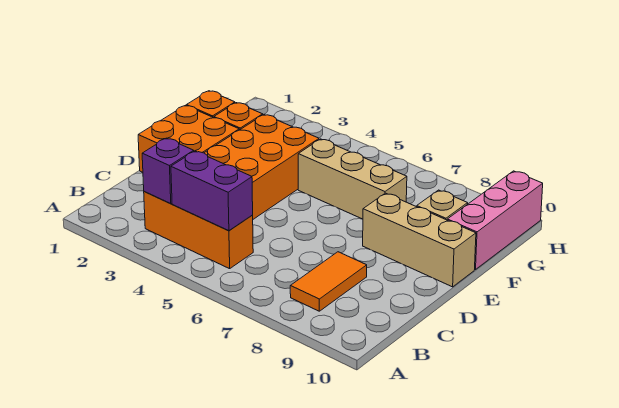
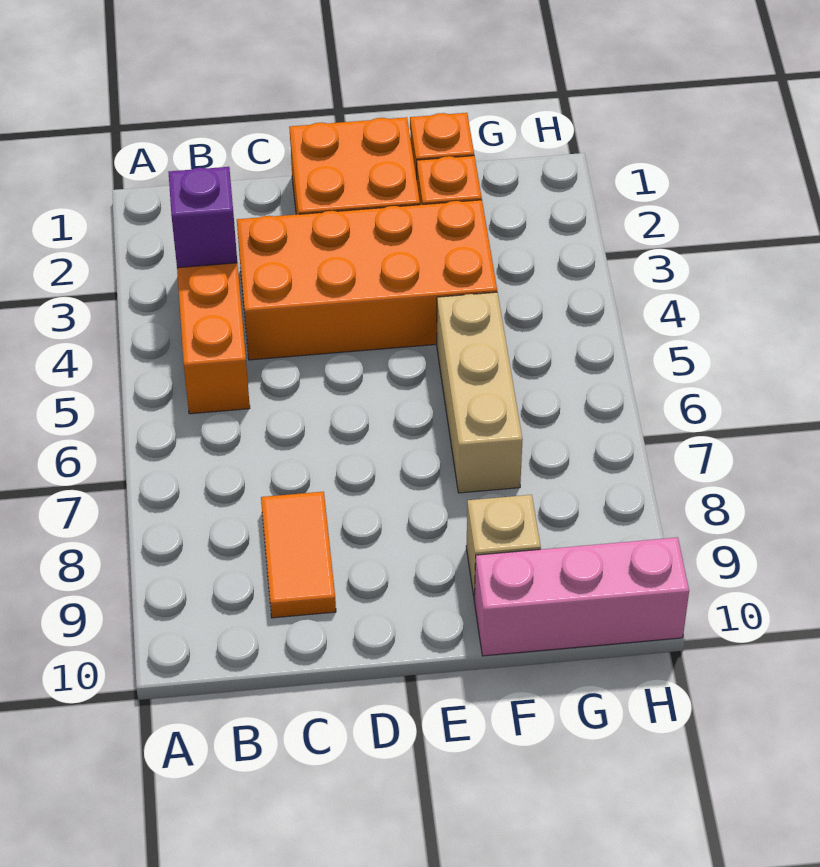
purple brick B4:B5 level 2 -> none
orange tile B8:C8 level 1 -> orange tile C8:C9 level 1
tan brick E8:E10 level 1 -> none

